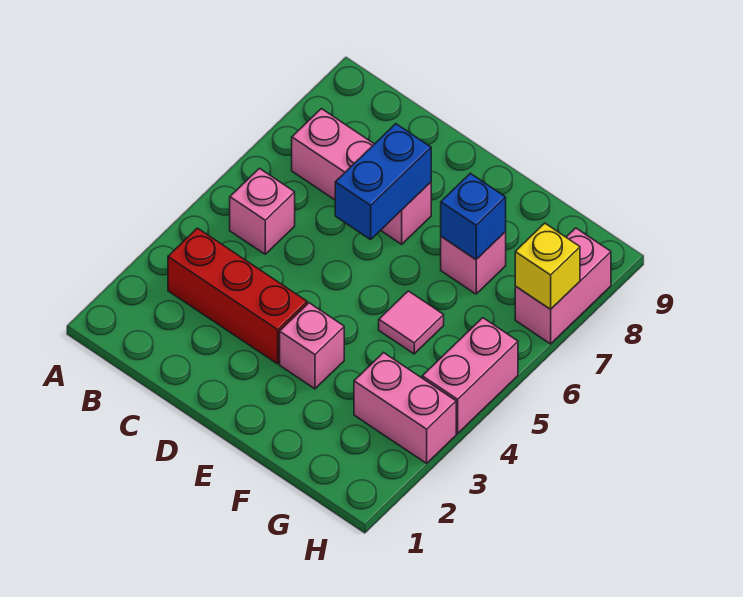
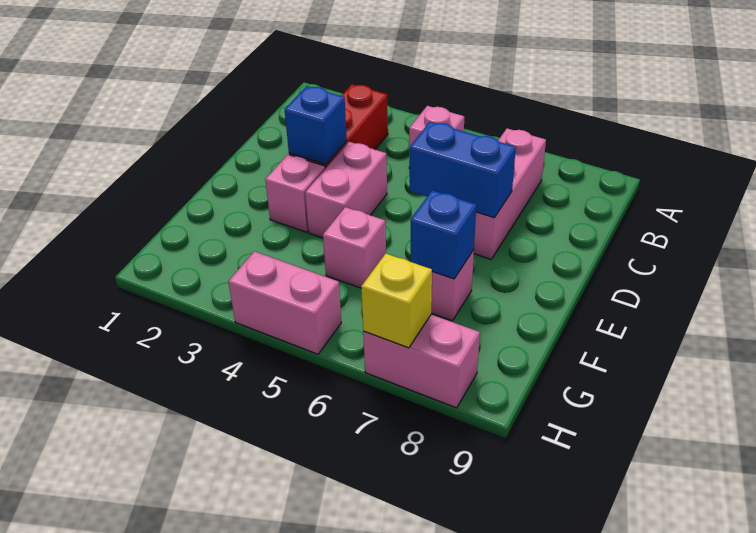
none -> blue brick D3 level 2
pink tile F5 level 1 -> pink brick F5 level 1
pink brick G3:H3 level 1 -> pink brick D4:E4 level 1

